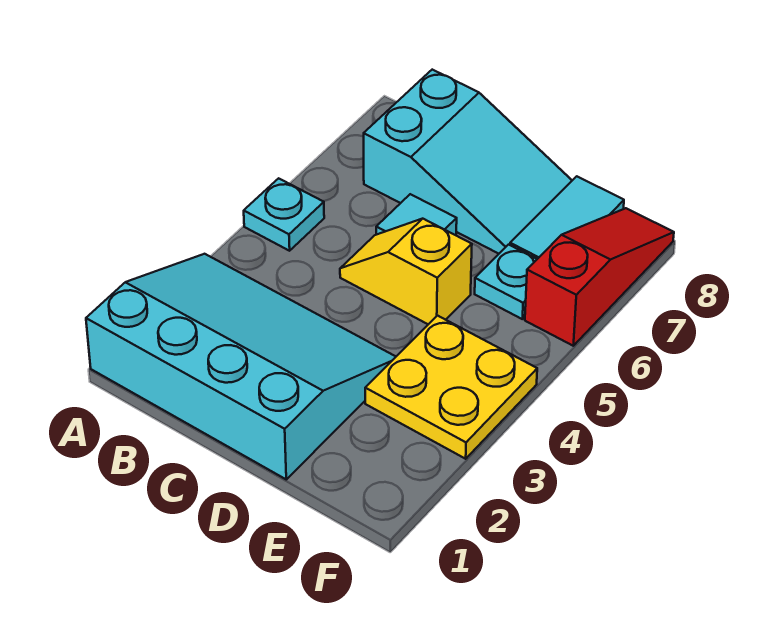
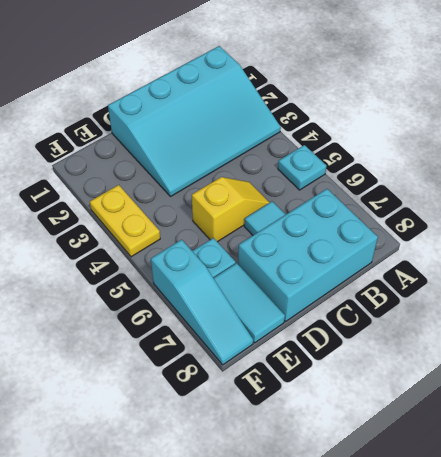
cyan slope B7:D8 level 1 top B -> cyan brick B7:D8 level 1
yellow plate E3:F4 level 1 -> yellow plate F3:F4 level 1
red slope F6:F8 level 1 top 6 -> cyan slope F6:F8 level 1 top 6

